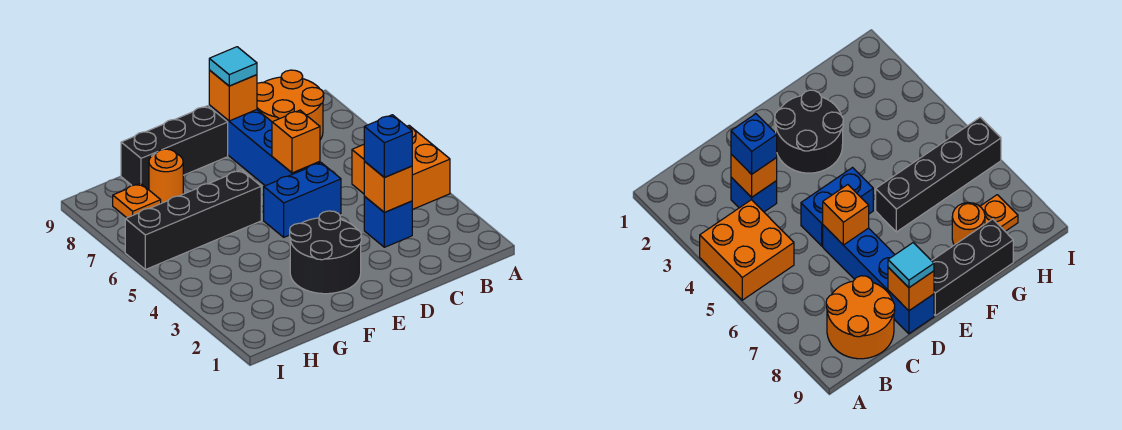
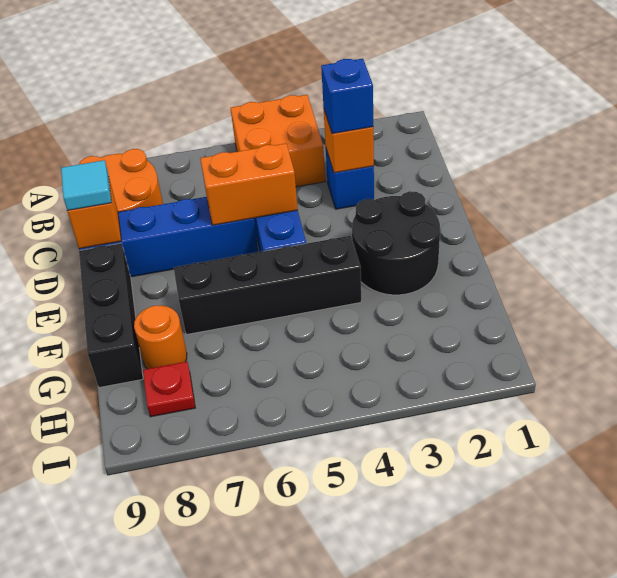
orange brick D6 level 2 -> orange brick D5:D6 level 2
black brick F6:I6 level 1 -> black brick F4:F7 level 1
orange plate H8 level 1 -> red plate H8 level 1

